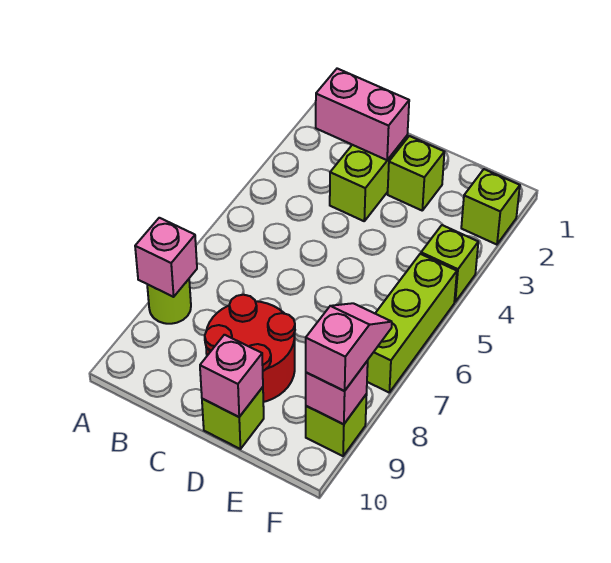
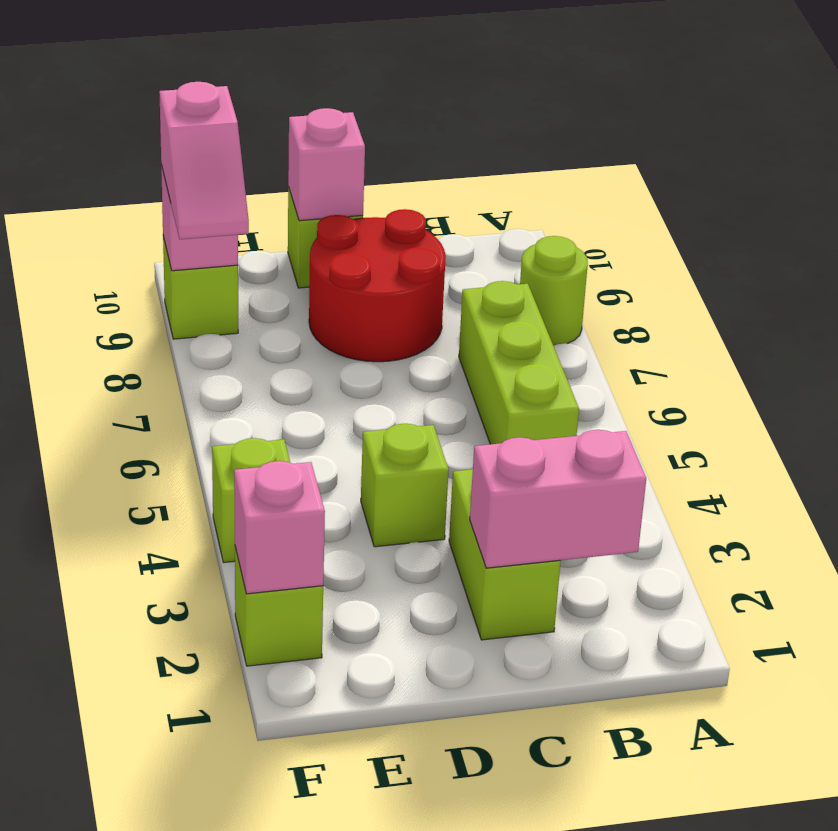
pink brick A8 level 2 -> pink brick F2 level 2
lime brick D2 level 1 -> lime brick D4 level 1
lime brick F5:F7 level 1 -> lime brick B5:B7 level 1

